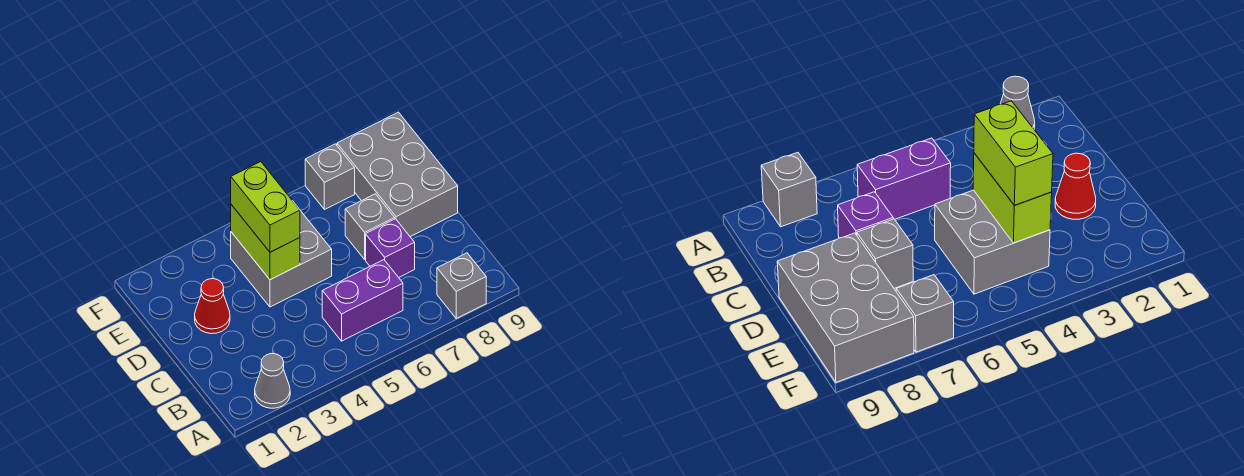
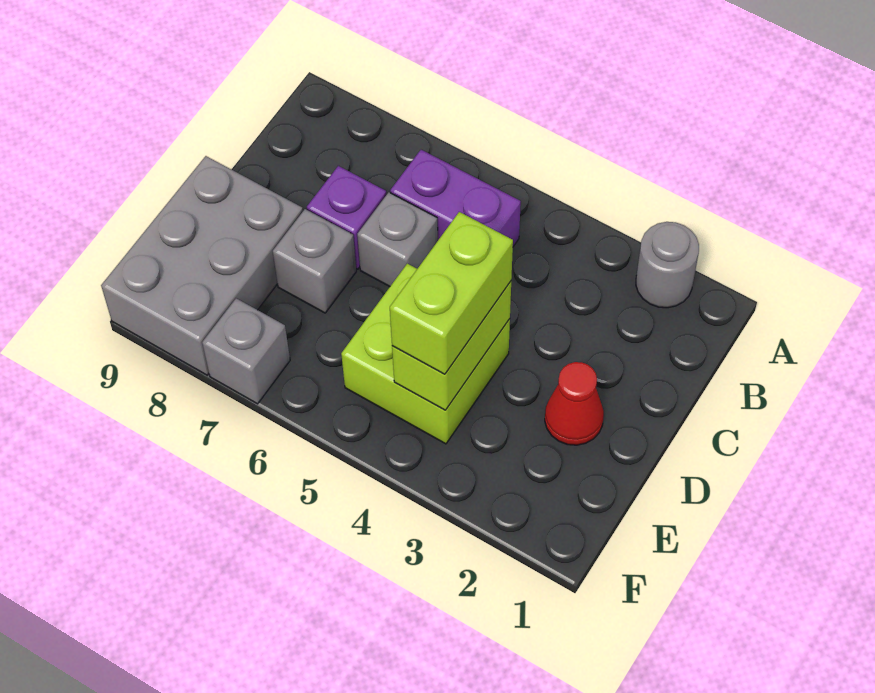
grey cone A2 level 1 -> grey round brick A2 level 1
grey brick A8 level 1 -> grey brick C6 level 1
grey brick D4:E5 level 1 -> lime brick D4:E5 level 1

